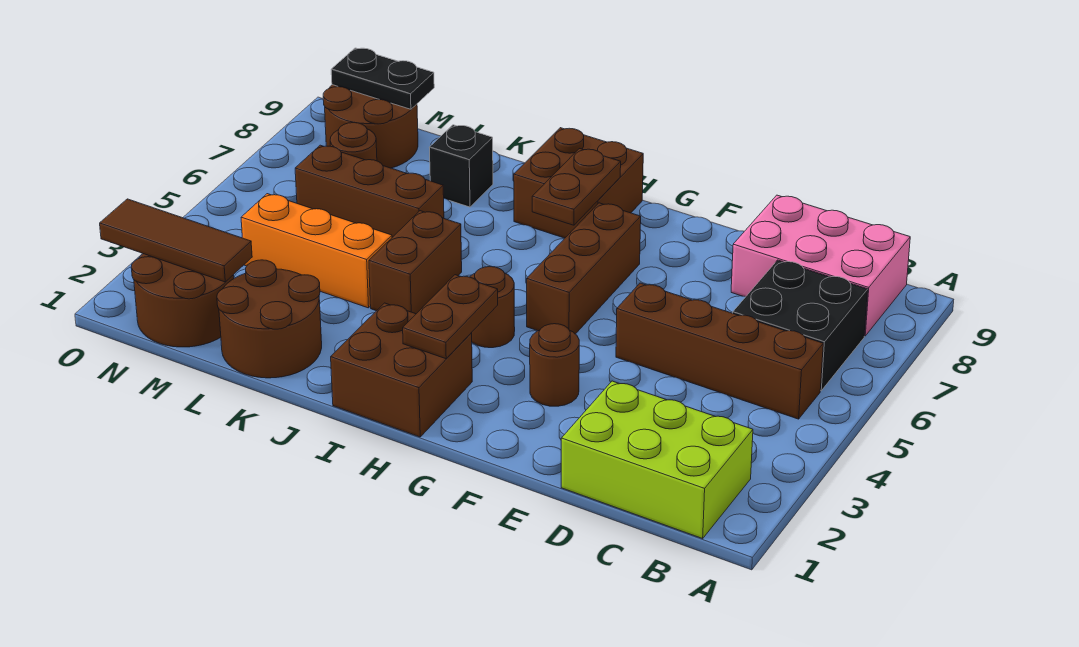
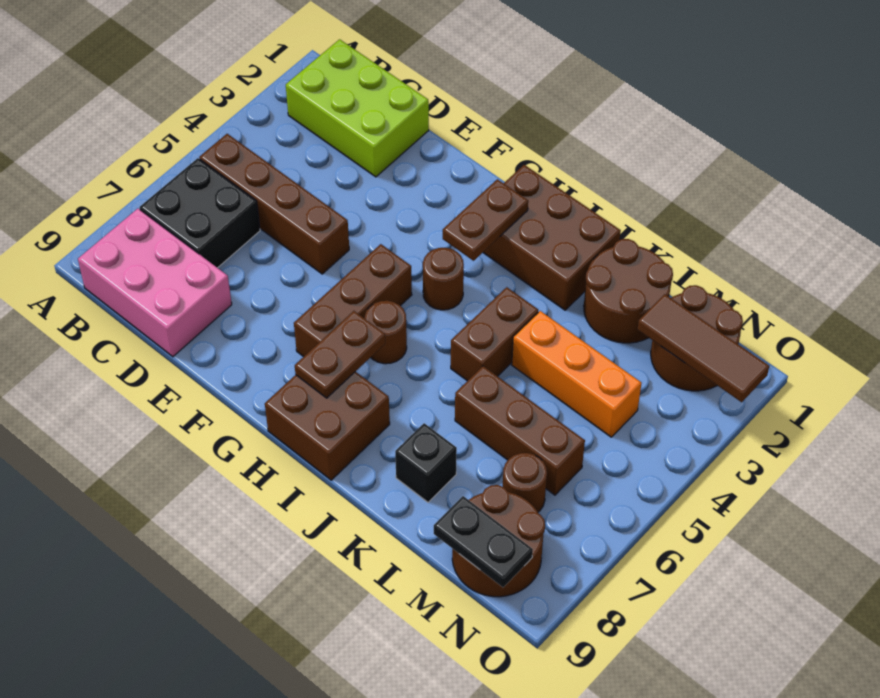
brown round brick F3 level 1 -> brown round brick H6 level 1
brown brick H1:I2 level 1 -> brown brick H1:J2 level 1

